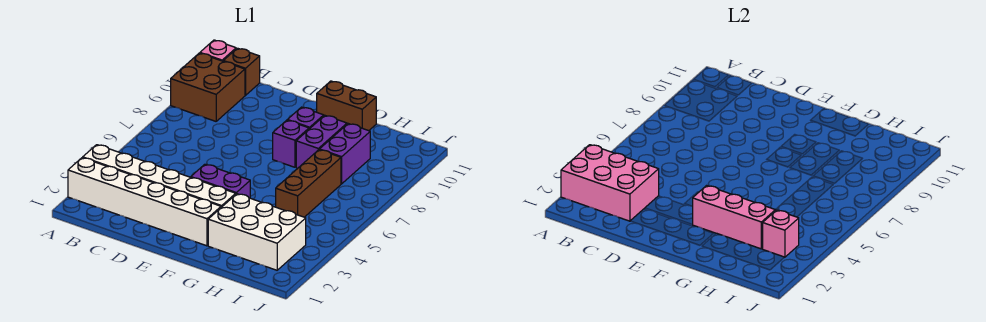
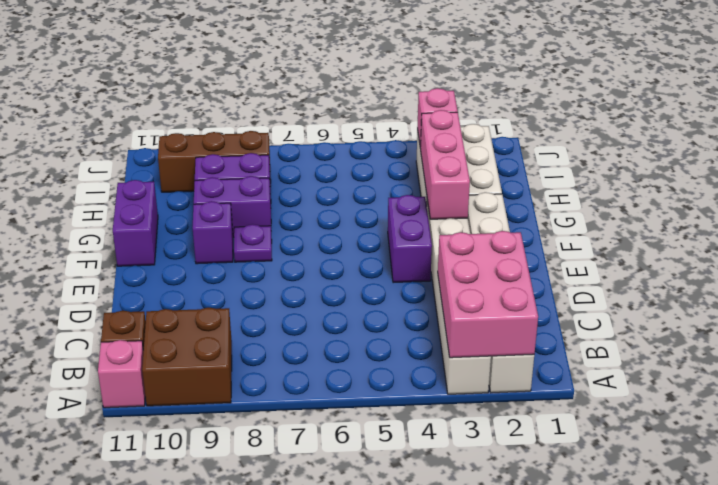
purple brick F8 level 1 -> purple plate F8 level 1
brown brick F11:G11 level 1 -> purple brick F11:G11 level 1
brown brick H5:H7 level 1 -> brown brick I8:I10 level 1

